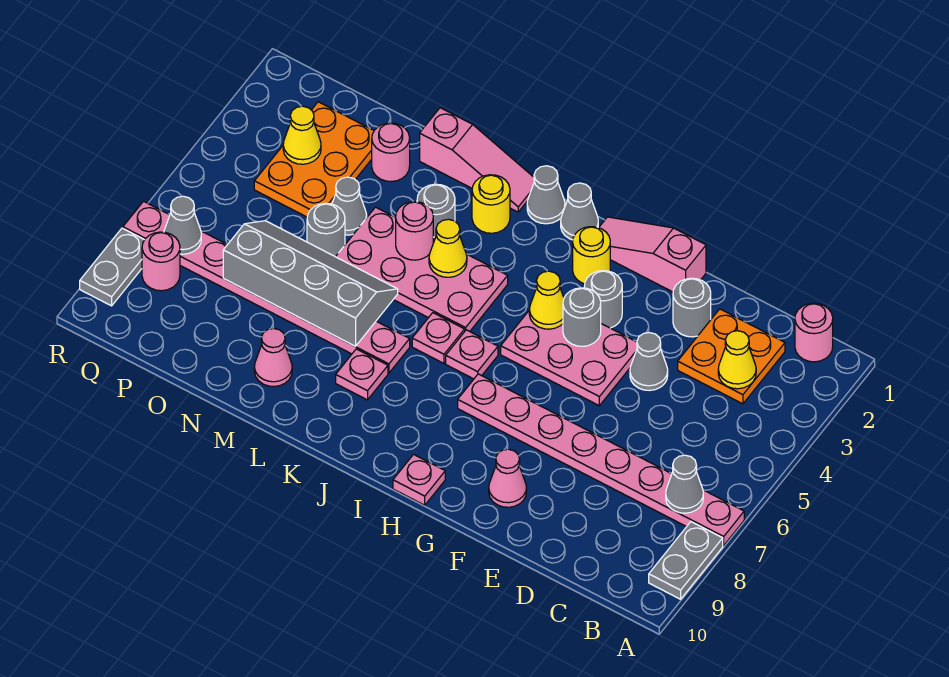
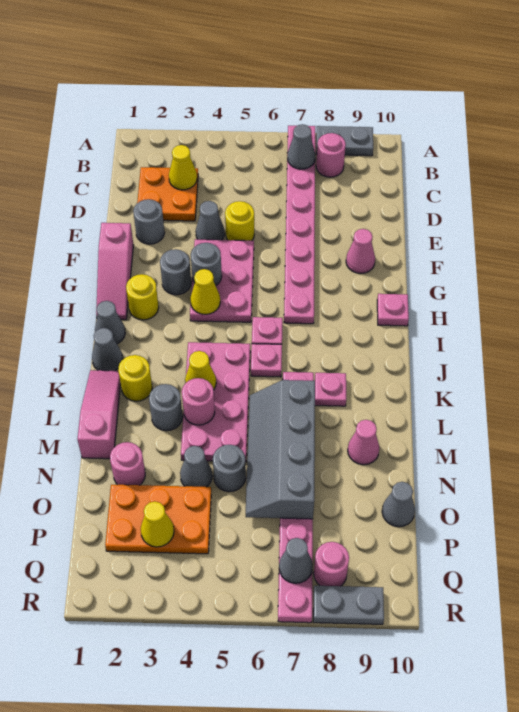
pink round brick B1 level 1 -> pink round brick B8 level 1
none -> yellow round brick E5 level 1
none -> grey cone O10 level 1

